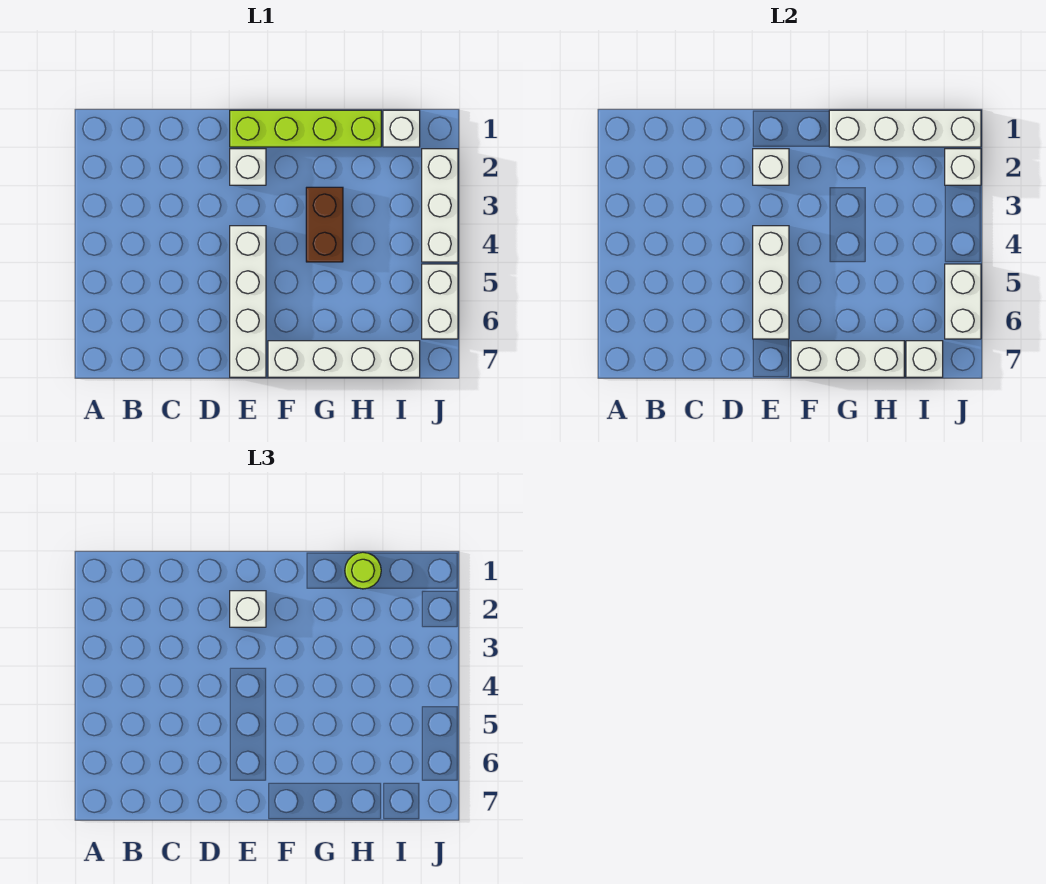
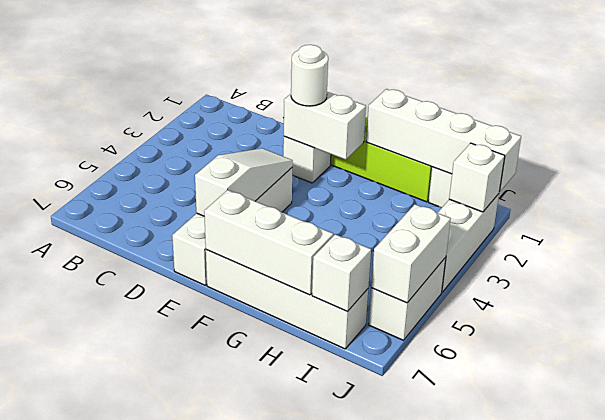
white brick E2 level 2 -> white brick E2:F2 level 2
white brick E2 level 3 -> white round brick E2 level 3
white brick E4:E6 level 2 -> white slope E4:E6 level 2 top 6
brown brick G3:G4 level 1 -> none
lime round brick H1 level 3 -> none

